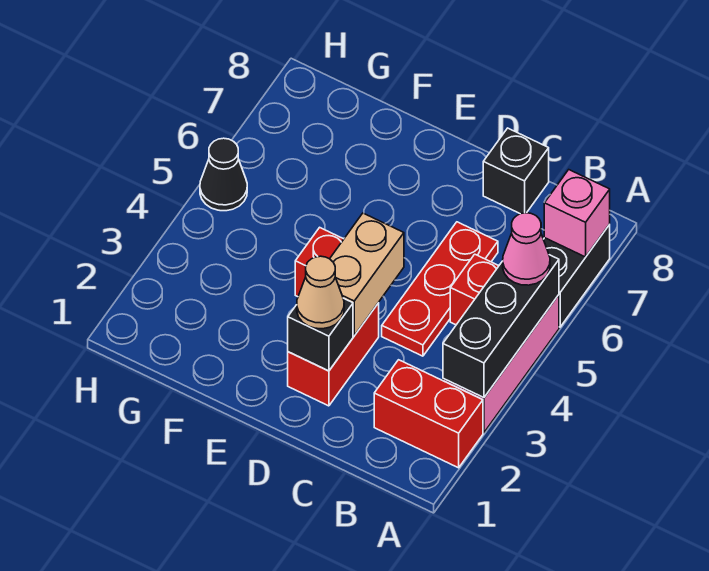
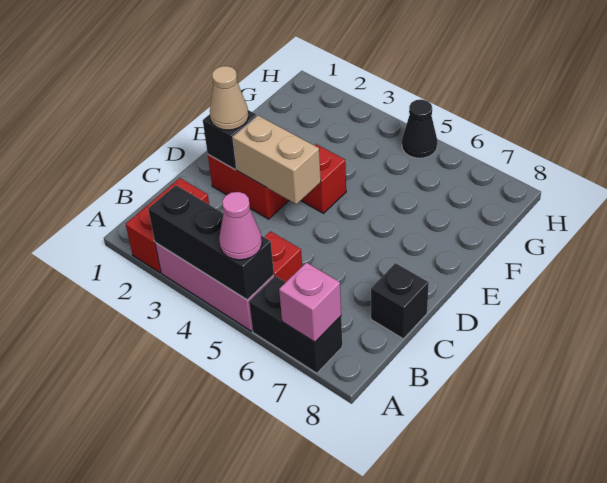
red plate C4:C6 level 1 -> none

